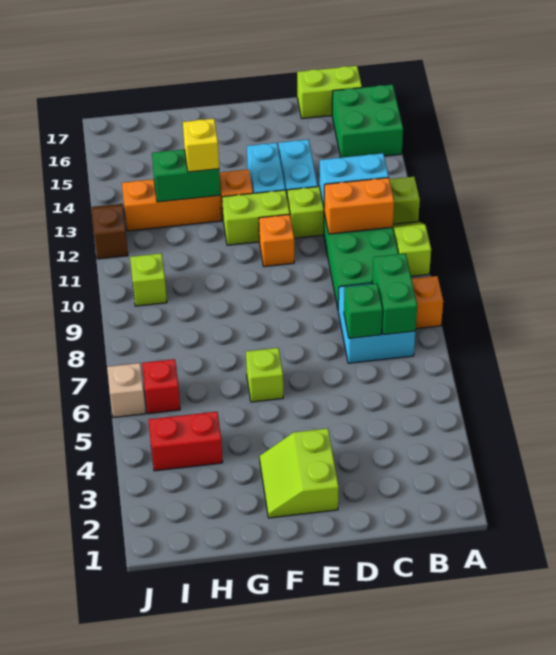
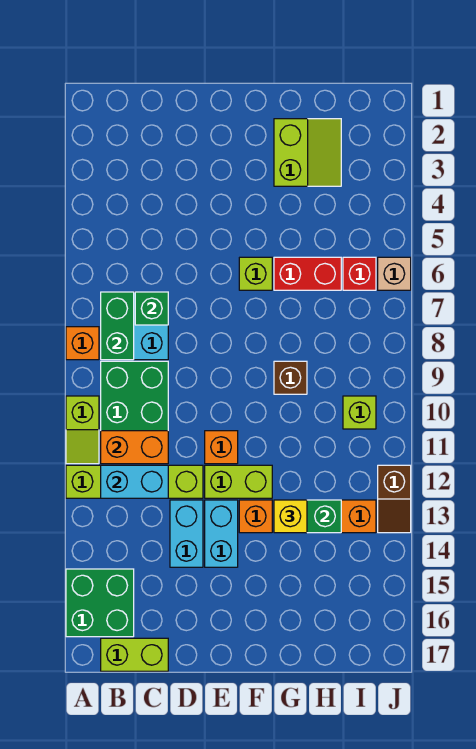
lime slope E2:F3 level 1 top E -> lime slope G2:H3 level 1 top G
none -> brown brick G9 level 1
red brick H4:I4 level 1 -> red brick G6:H6 level 1

